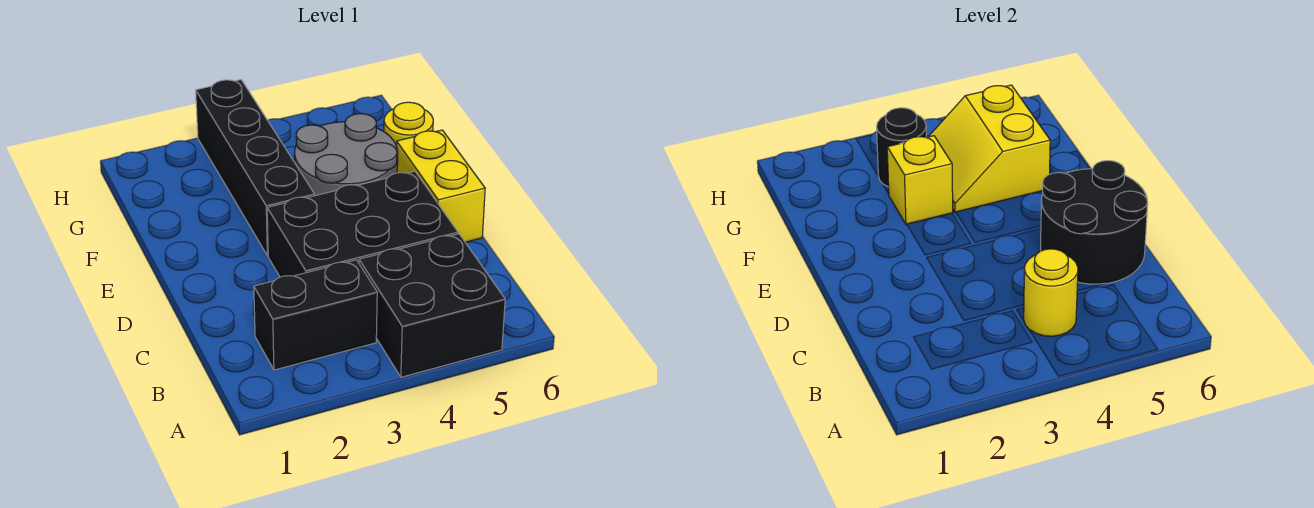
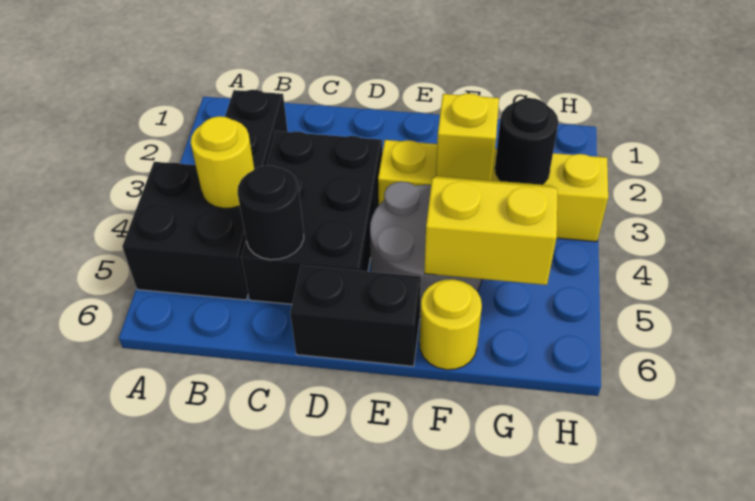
black round brick C5:D6 level 2 -> black round brick C5 level 2
yellow brick D6:E6 level 1 -> black brick D6:E6 level 1
black brick E3:H3 level 1 -> yellow brick E3:H3 level 1

